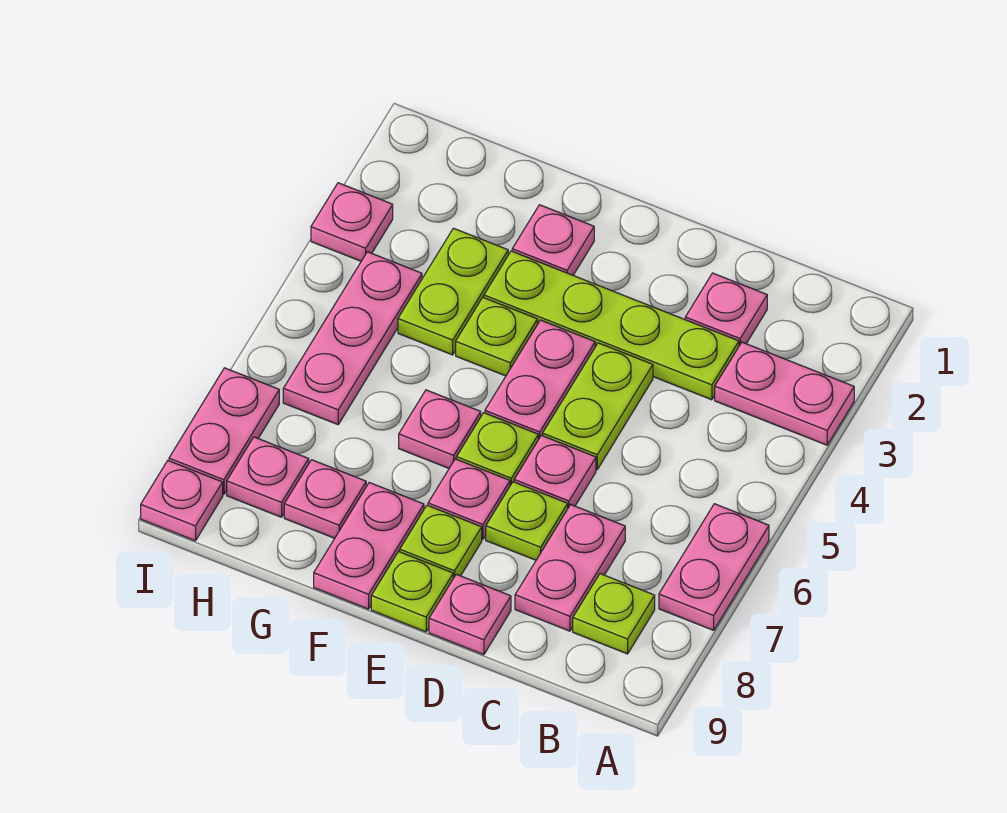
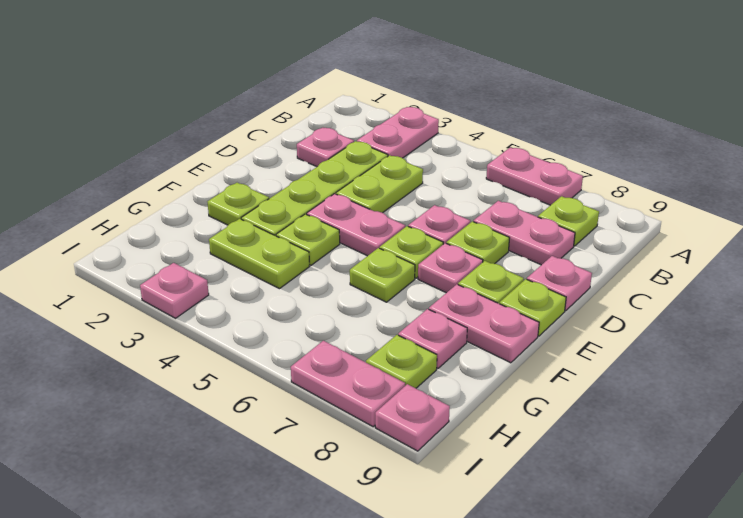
lime plate D4:D5 level 1 -> lime plate C4:D4 level 1
pink plate F2 level 1 -> lime plate F2 level 1
pink plate F6 level 1 -> lime plate F6 level 1
pink plate H4:H6 level 1 -> none
pink plate H8 level 1 -> lime plate H8 level 1

